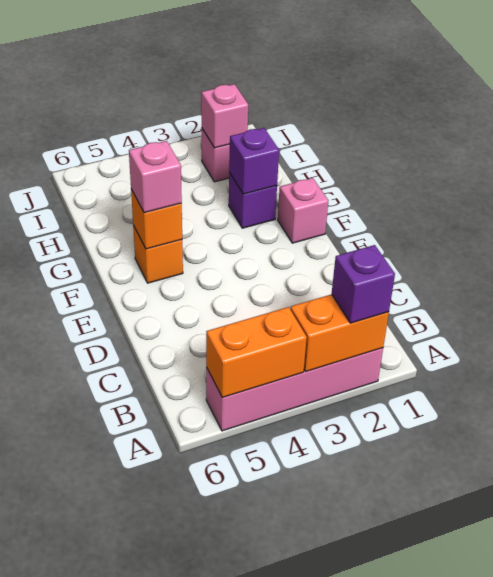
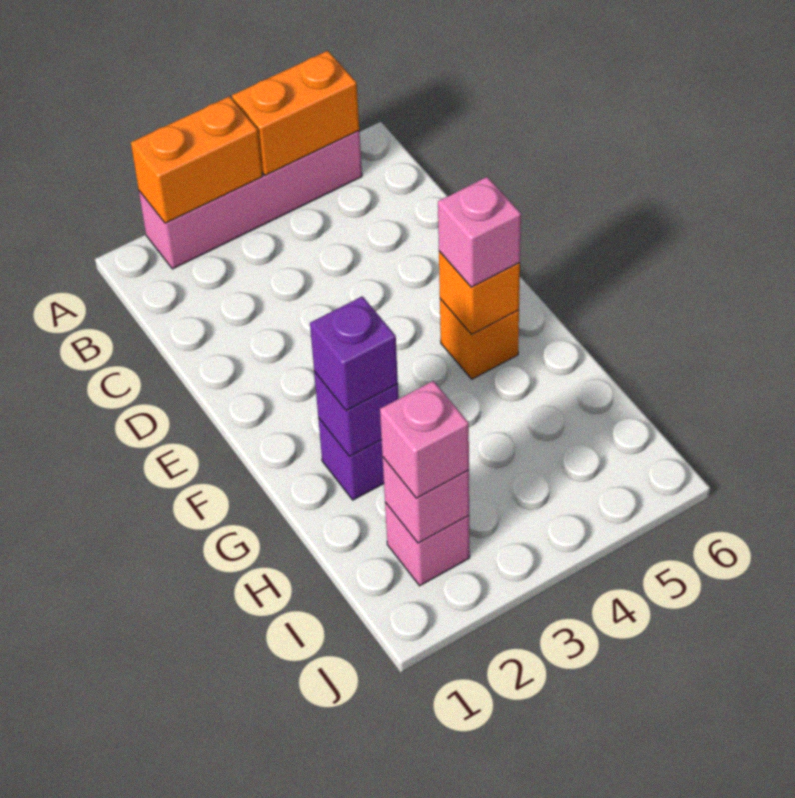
purple brick A2 level 3 -> purple brick G2 level 3
pink brick F1 level 1 -> pink brick I2 level 3

